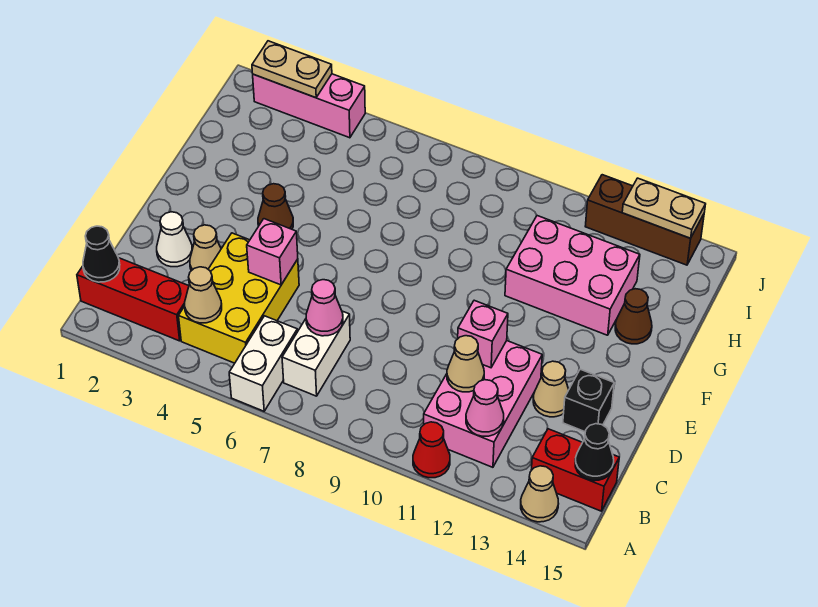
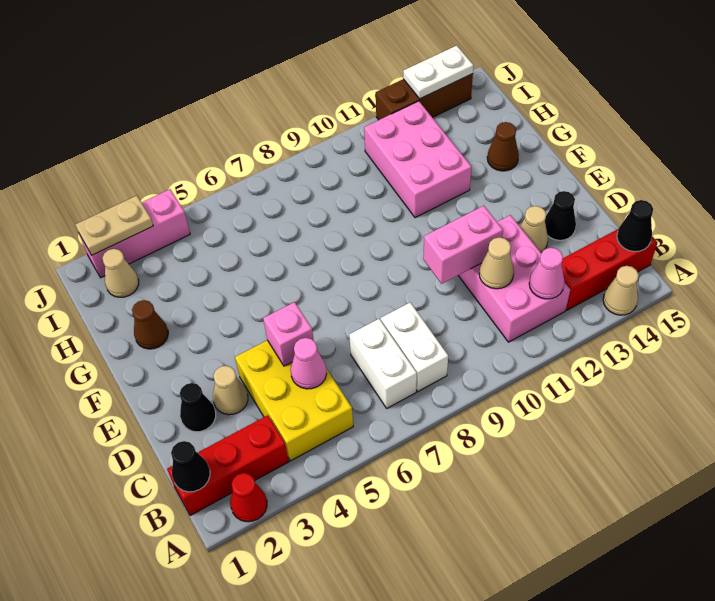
white brick A6:B6 level 1 -> white brick B8:C8 level 1
red cone A11 level 1 -> red cone A2 level 1
tan cone B4 level 2 -> tan cone I2 level 1
red brick B14:B15 level 1 -> red brick B13:B15 level 1
pink cone C7 level 2 -> pink cone C5 level 2
white cone D2 level 1 -> black cone D2 level 1
pink brick D11 level 2 -> pink brick D10:D11 level 2
black brick D14 level 1 -> black cone D14 level 1
brown cone F4 level 1 -> brown cone G2 level 1
pink brick G11:H13 level 1 -> pink brick G11:I12 level 1
tan plate J13:J14 level 2 -> white plate J13:J14 level 2

